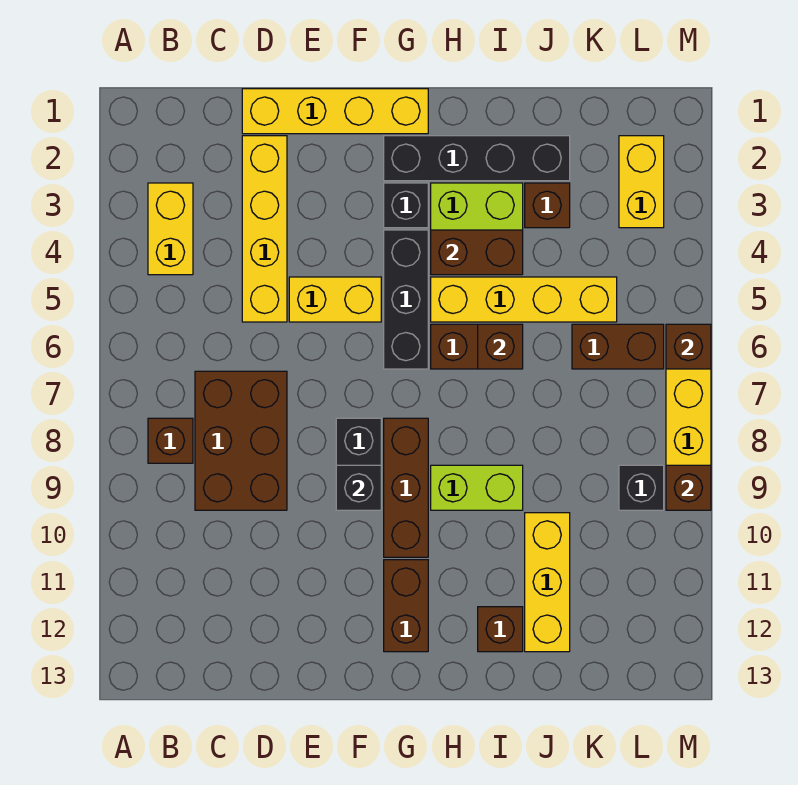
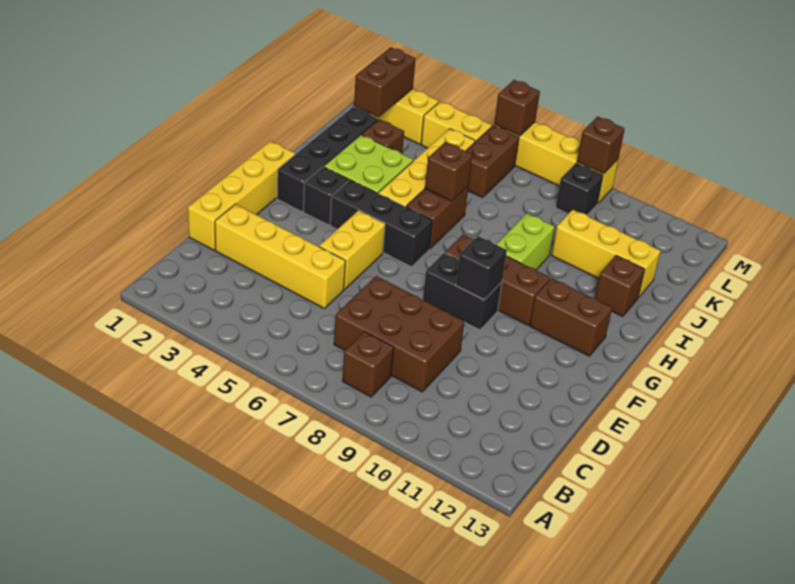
yellow brick B3:B4 level 1 -> yellow brick L4:L5 level 1
brown brick H4:I4 level 2 -> brown brick K2:L2 level 2

